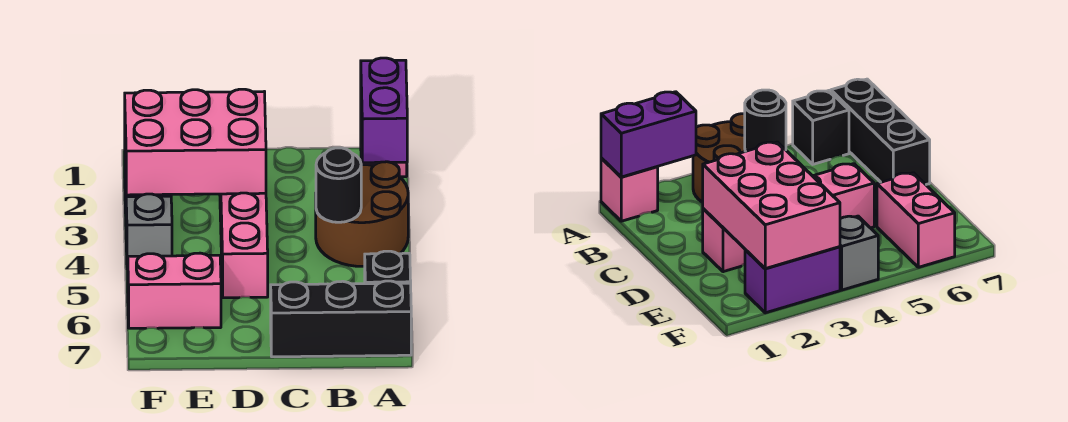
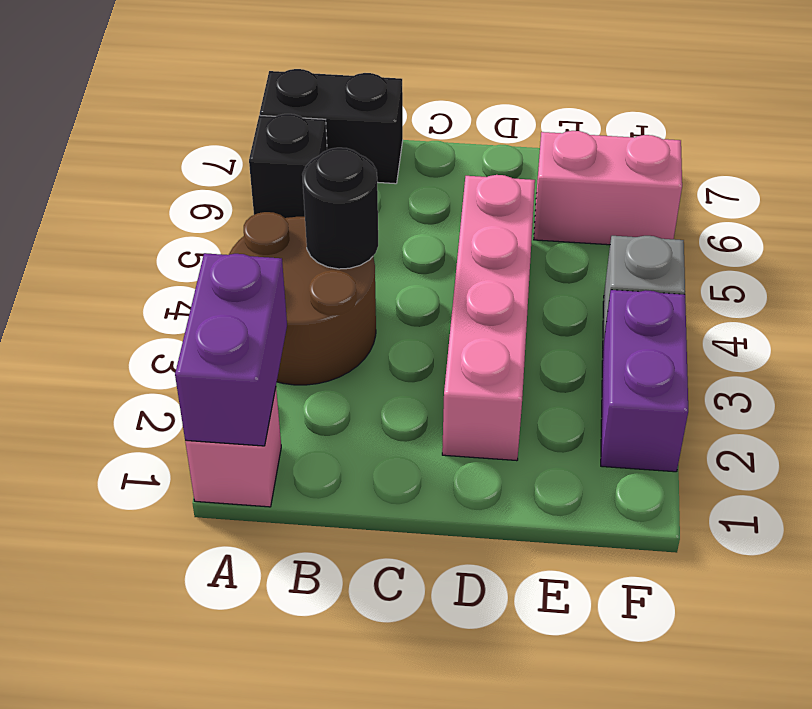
black brick A7:C7 level 1 -> black brick A7:B7 level 1
pink brick D2:F3 level 2 -> none

